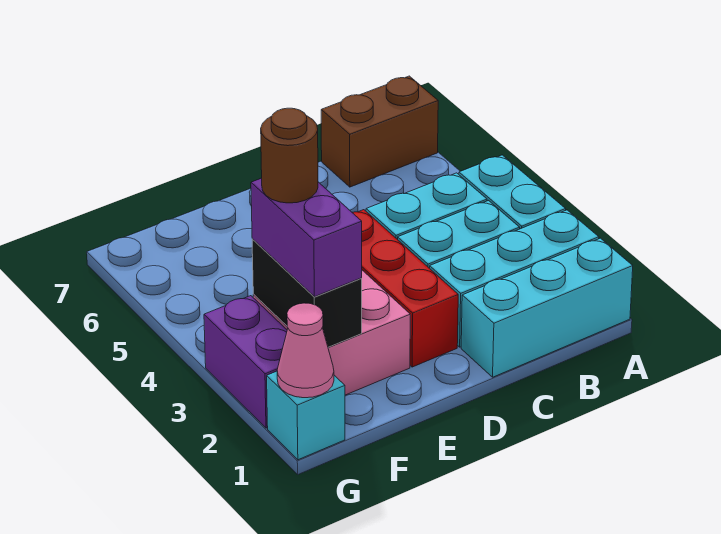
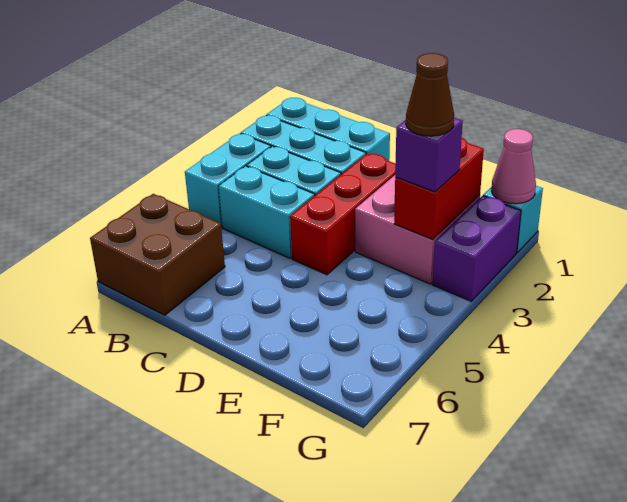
brown brick A7:B7 level 1 -> brown brick A6:B7 level 1
black brick F2:F3 level 2 -> red brick F2:F3 level 2
purple brick F2:F3 level 3 -> purple brick F3 level 3
brown round brick F3 level 4 -> brown cone F3 level 4

